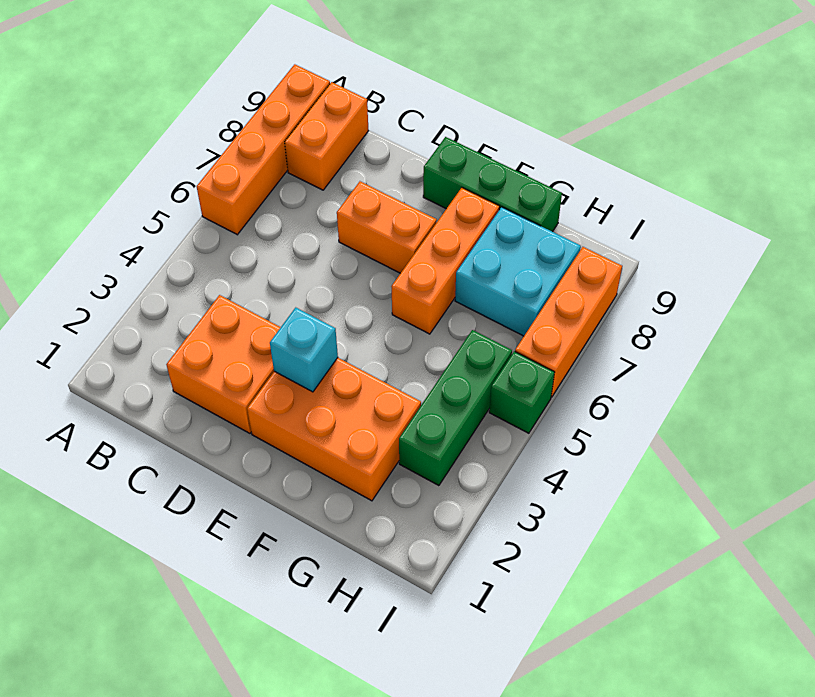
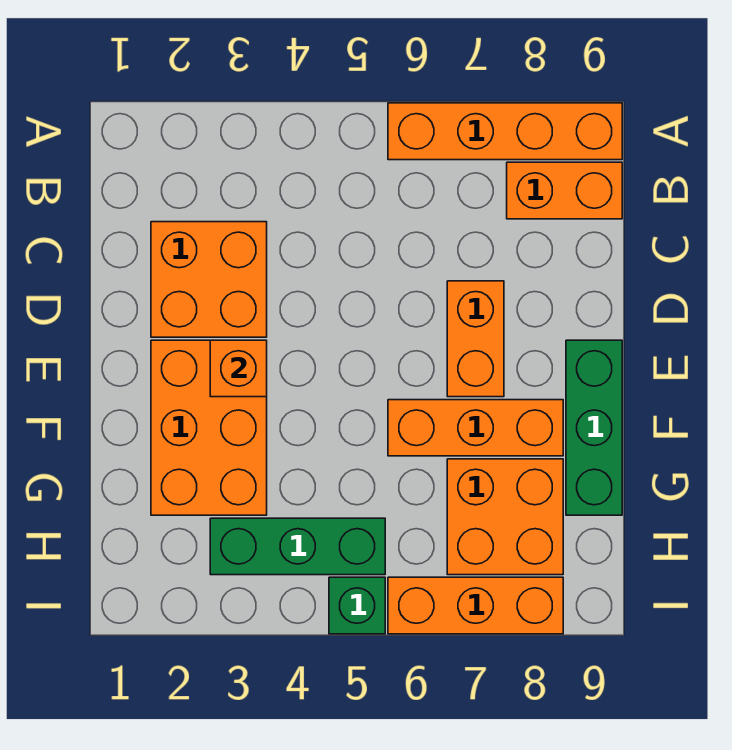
cyan brick E3 level 2 -> orange brick E3 level 2
cyan brick G7:H8 level 1 -> orange brick G7:H8 level 1

